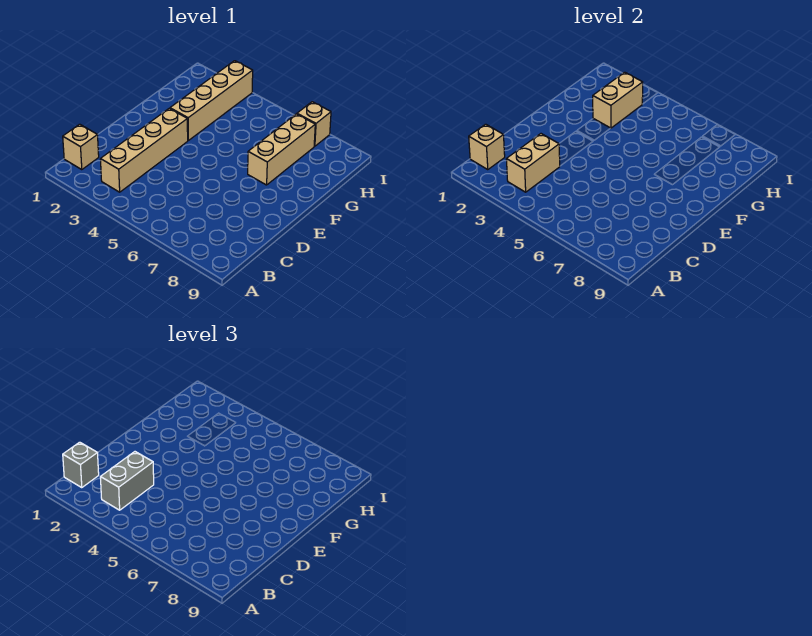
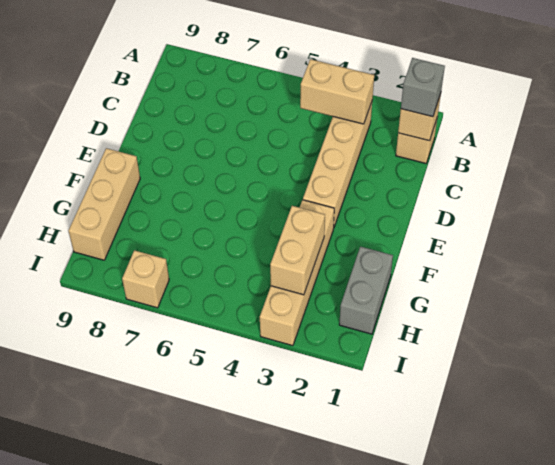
tan brick B3:C3 level 2 -> tan brick B3:B4 level 2
grey brick B3:C3 level 3 -> grey brick G1:H1 level 1
tan brick F7:H7 level 1 -> tan brick F9:H9 level 1

